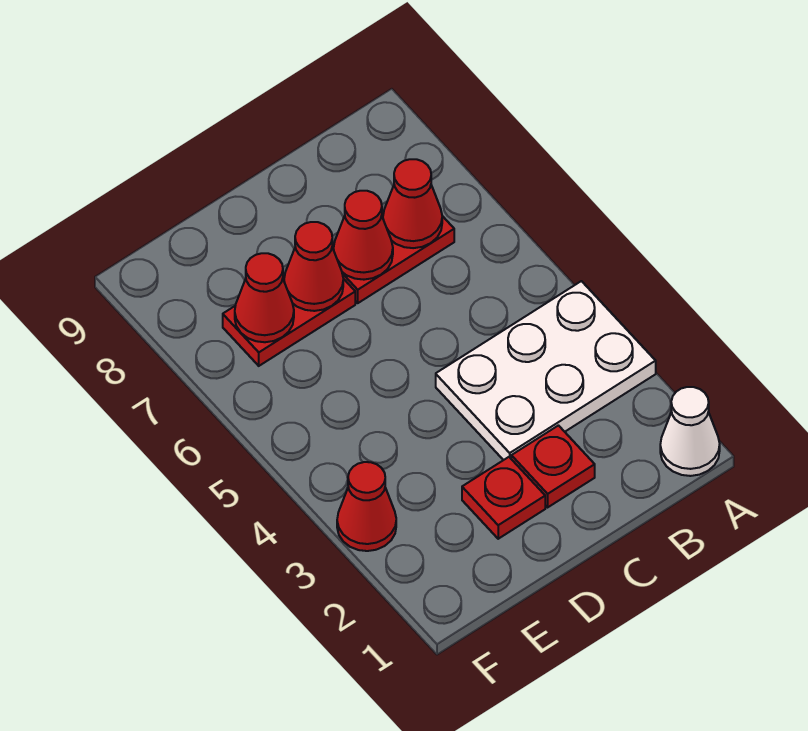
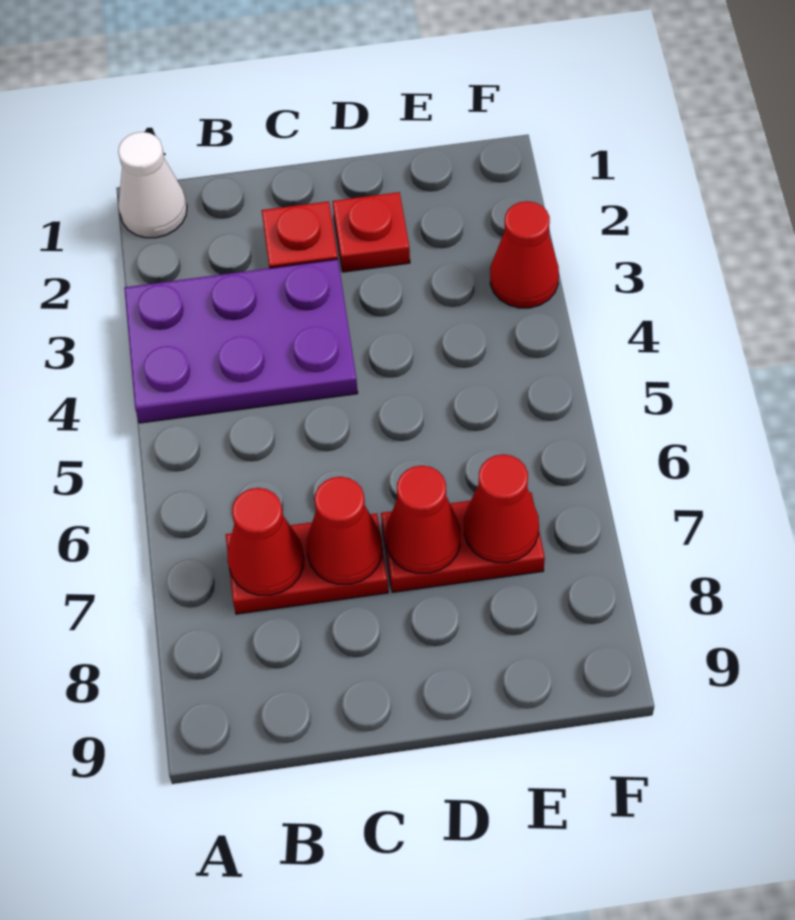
white plate A3:C4 level 1 -> purple plate A3:C4 level 1

